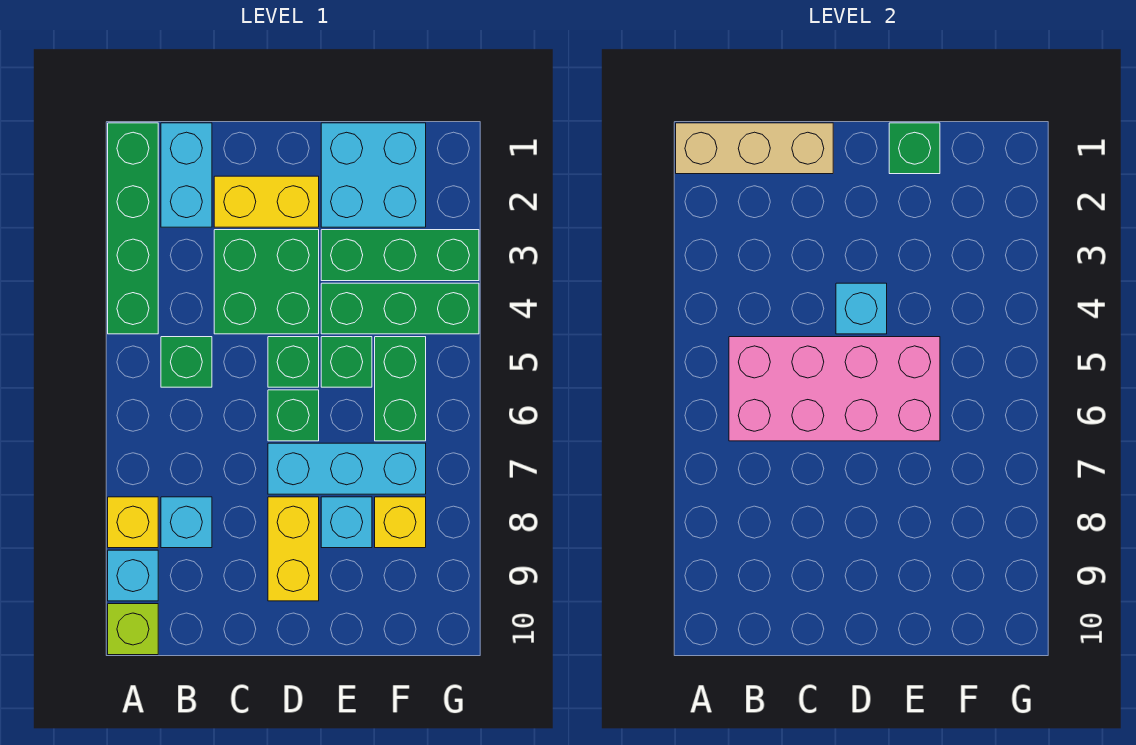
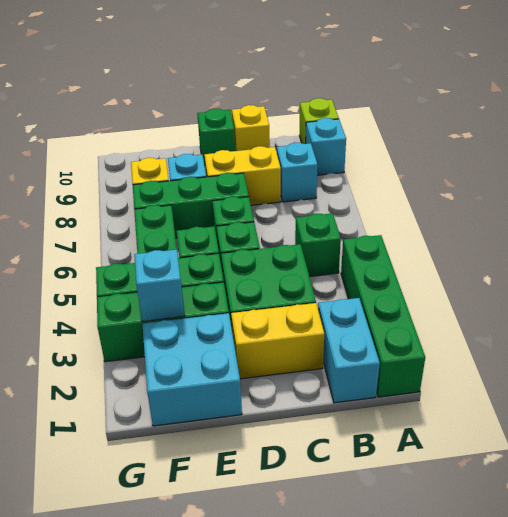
tan brick A1:C1 level 2 -> none
yellow brick A8 level 1 -> yellow brick C10 level 1
pink brick B5:E6 level 2 -> none
cyan brick D4 level 2 -> cyan brick F3 level 2
cyan brick D7:F7 level 1 -> green brick D7:F7 level 1
yellow brick D8:D9 level 1 -> yellow brick C8:D8 level 1
green brick E1 level 2 -> green brick D10 level 1

